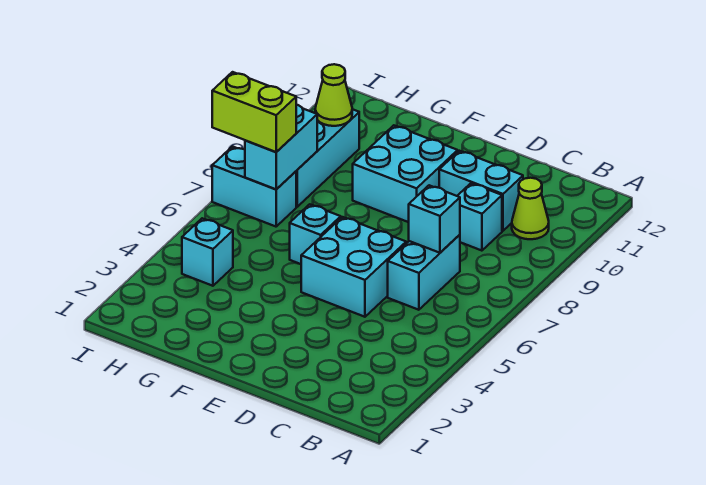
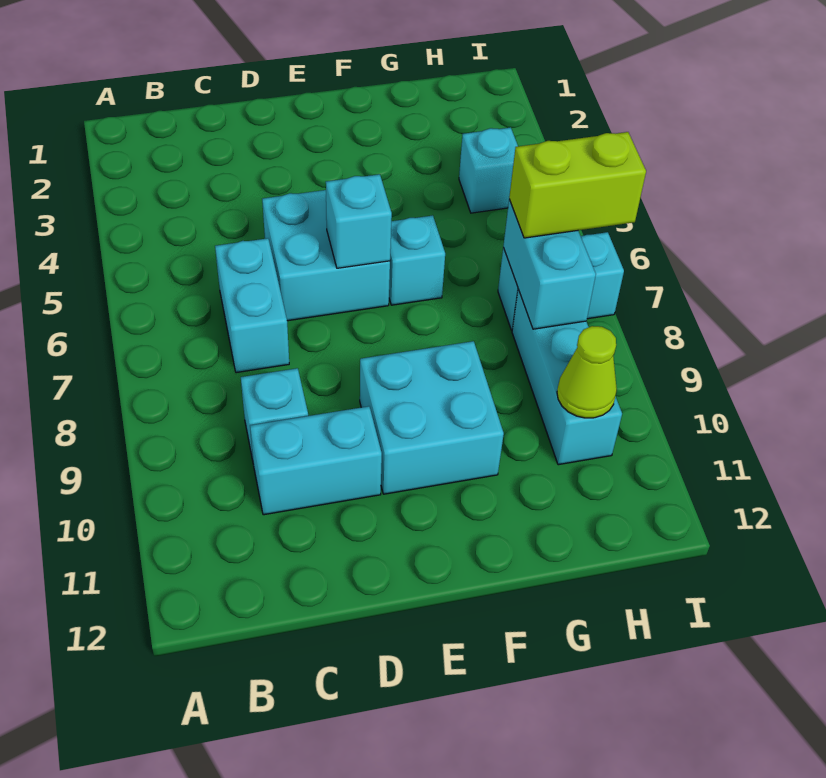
lime cone B10 level 1 -> none
cyan brick C7 level 2 -> cyan brick E6 level 2

